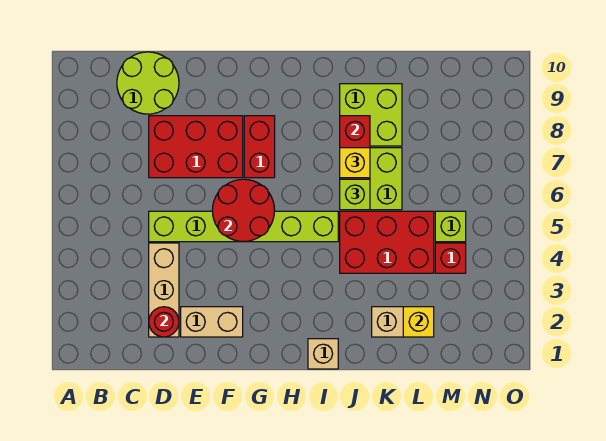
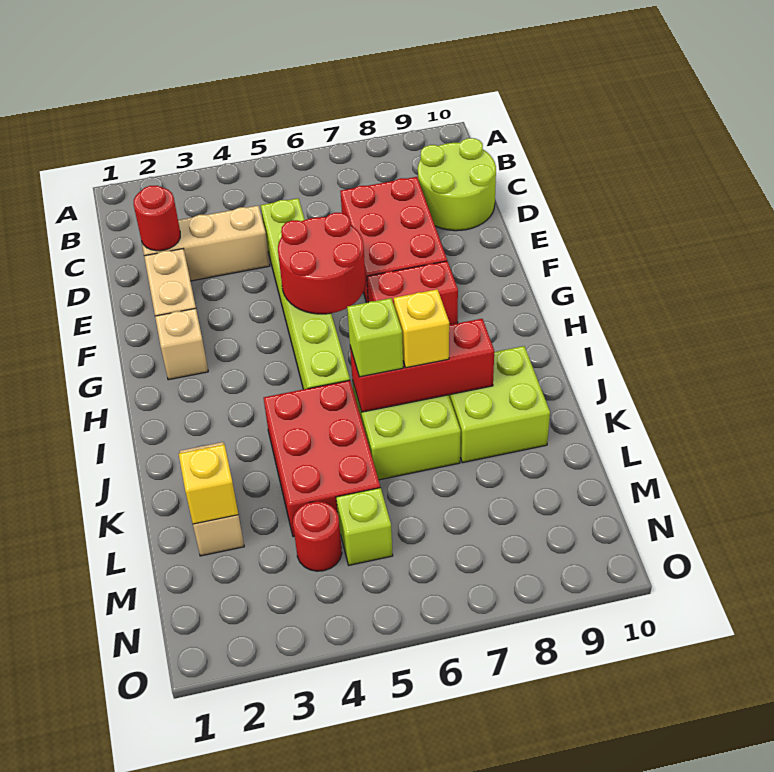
tan brick I1 level 1 -> tan brick G2 level 1
red brick M4 level 1 -> red round brick M4 level 1

